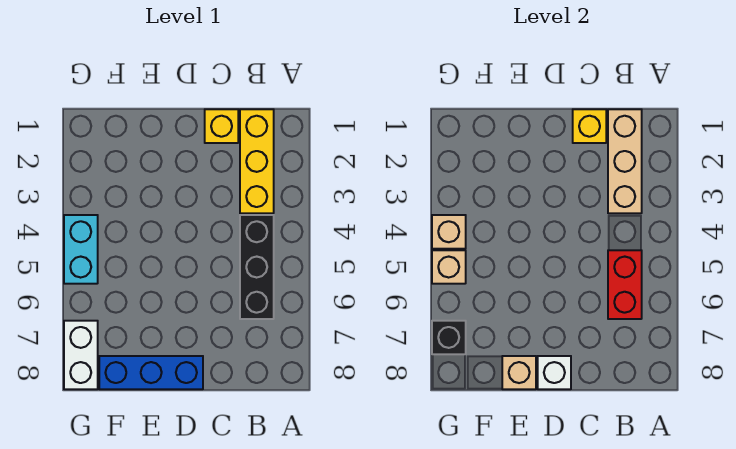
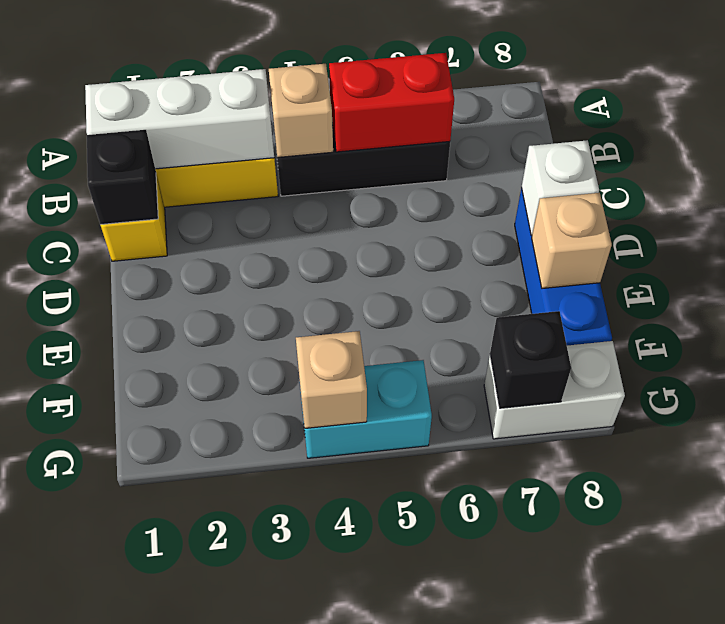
tan brick B1:B3 level 2 -> white brick B1:B3 level 2
yellow brick C1 level 2 -> black brick C1 level 2
tan brick G5 level 2 -> tan brick B4 level 2

